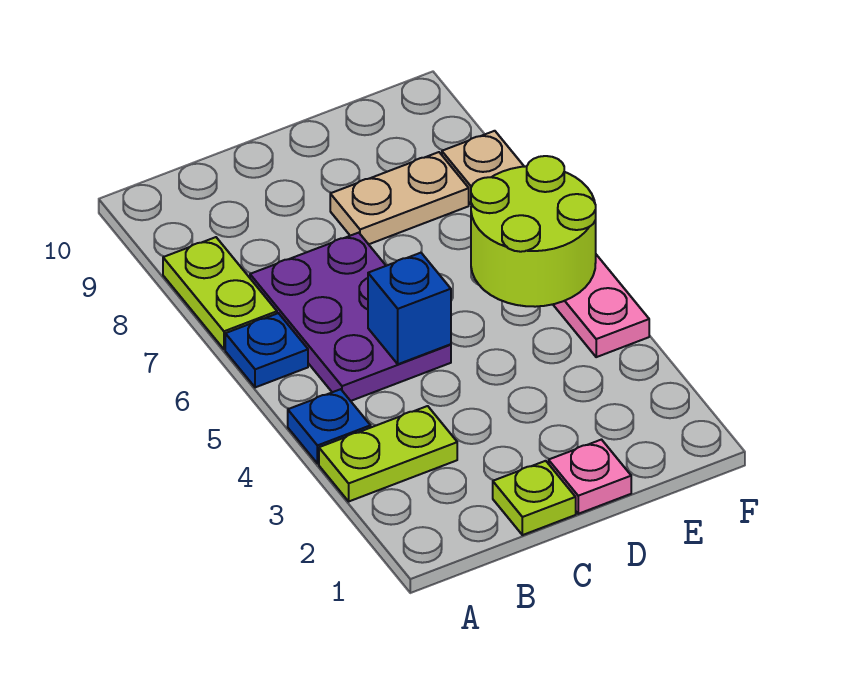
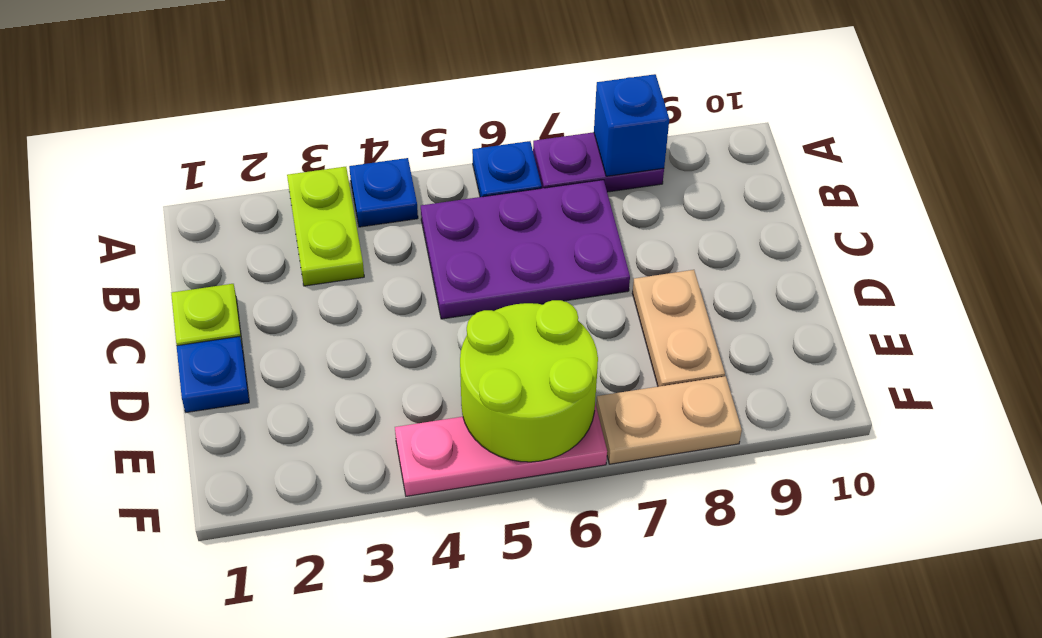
lime plate A7:A8 level 1 -> purple plate A7:A8 level 1
blue brick C5 level 2 -> blue brick A8 level 2
pink plate D1 level 1 -> blue plate D1 level 1

